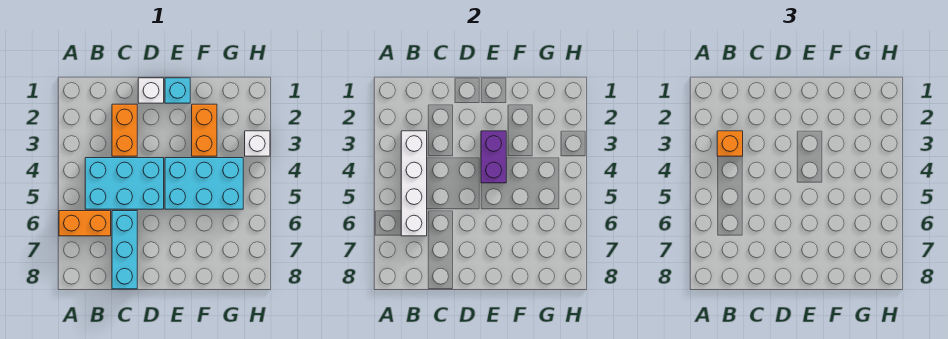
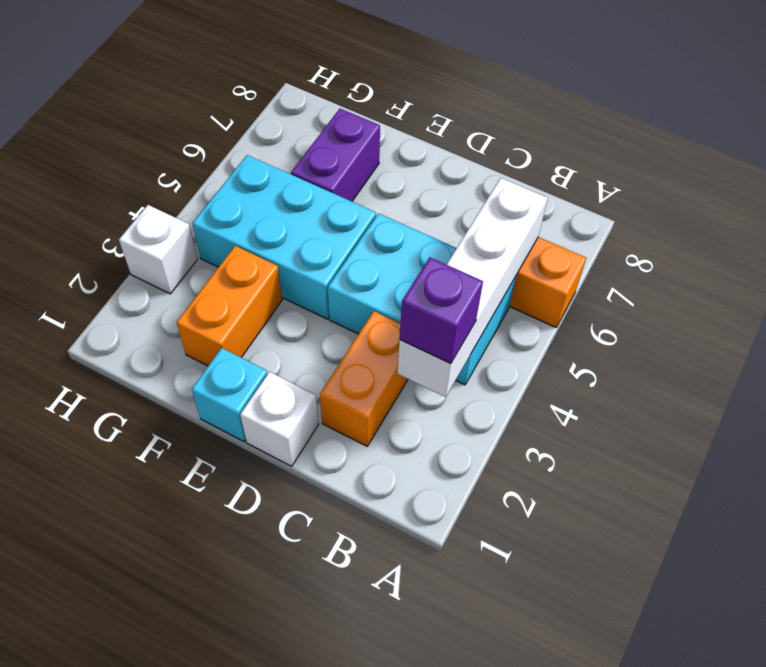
orange brick B3 level 3 -> purple brick B3 level 3
cyan brick C6:C8 level 1 -> none
purple brick E3:E4 level 2 -> purple brick F6:F7 level 1

